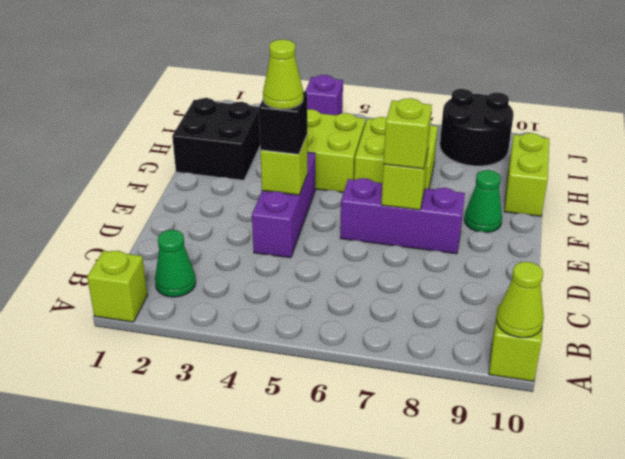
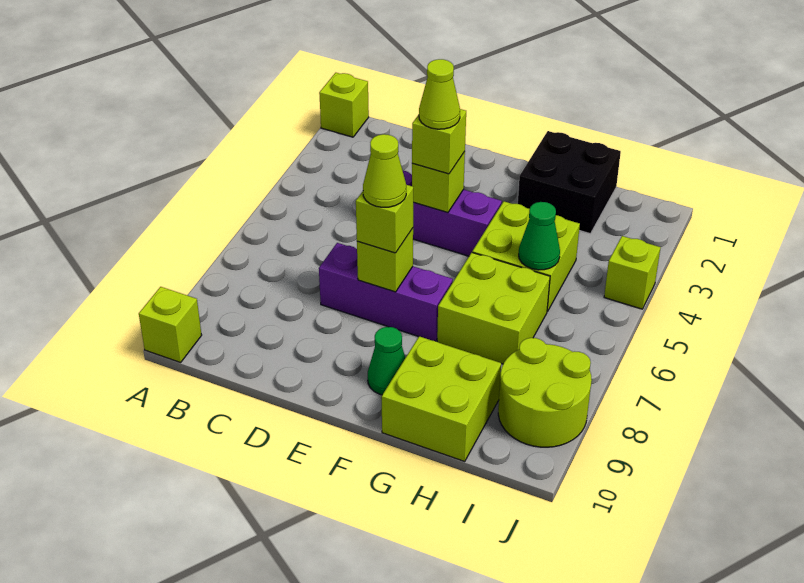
lime cone A10 level 2 -> lime cone E7 level 4
green cone B2 level 1 -> green cone H5 level 2
black brick E4 level 3 -> lime brick E4 level 3
purple brick E6:E8 level 1 -> purple brick D7:F7 level 1
lime brick G10:H10 level 1 -> lime brick G9:H10 level 1
black round brick I8:J9 level 1 -> lime round brick I8:J9 level 1
purple brick J4 level 1 -> lime brick J4 level 1

